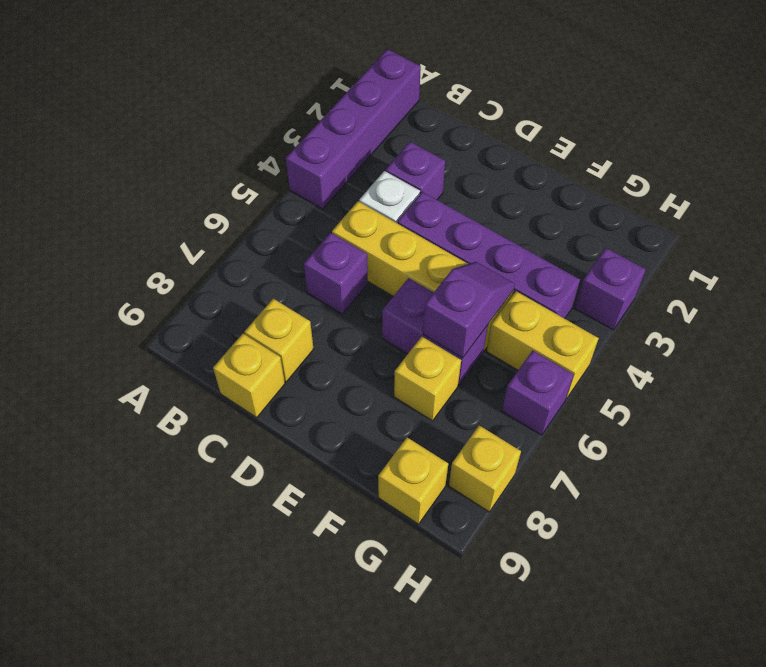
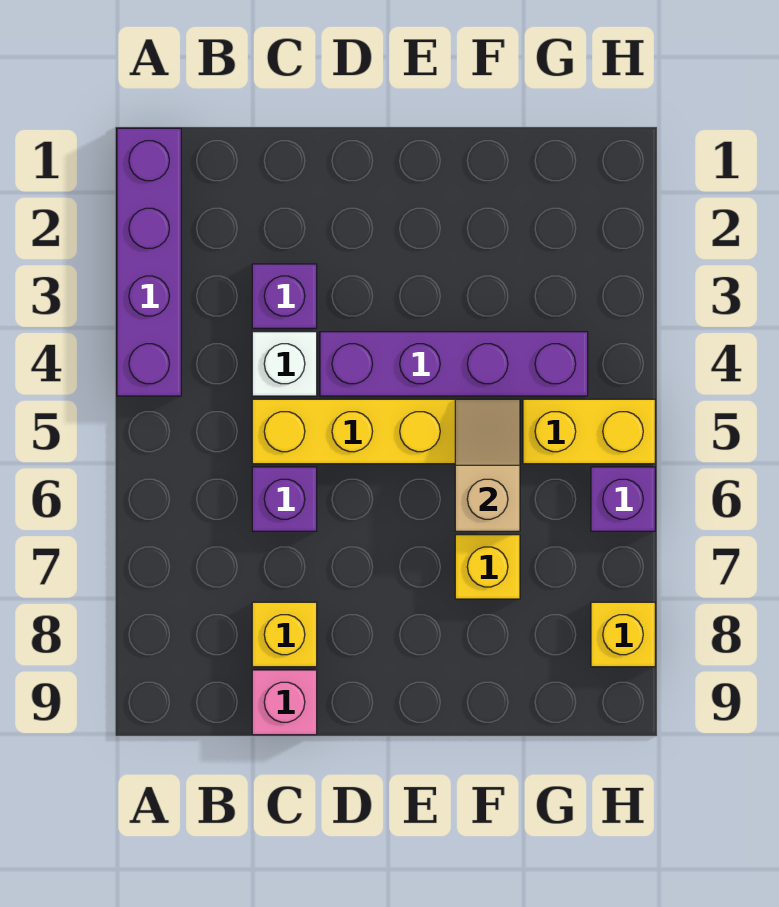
yellow brick C9 level 1 -> pink brick C9 level 1
purple brick E6:F6 level 1 -> none
purple slope F5:F6 level 2 top 6 -> tan slope F5:F6 level 2 top 6
yellow brick G9 level 1 -> none
purple brick H3 level 1 -> none

